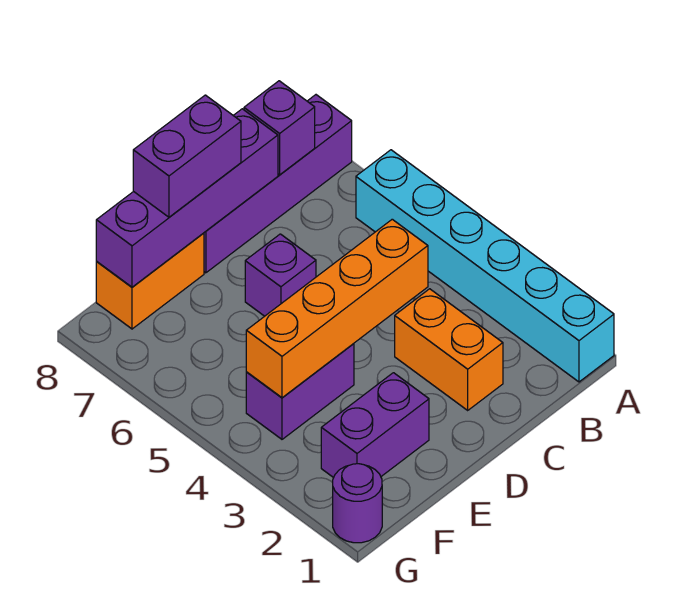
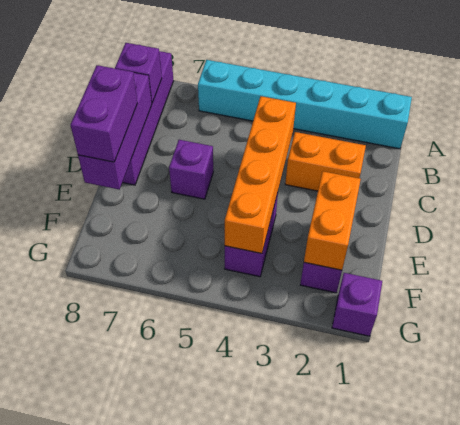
purple brick C8:F8 level 2 -> purple brick C8:E8 level 2
orange brick E8:F8 level 1 -> orange brick E2:F2 level 2
purple round brick G1 level 1 -> purple brick G1 level 1

